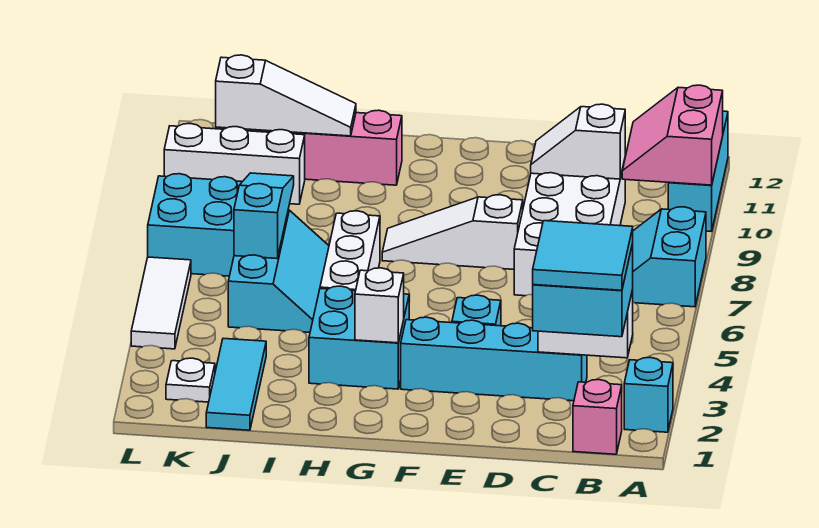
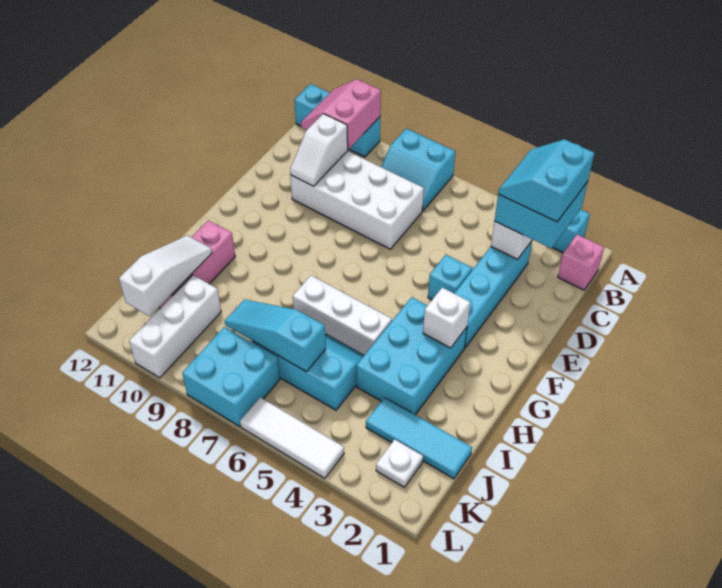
pink slope A10:B11 level 2 top A -> pink slope A10:B11 level 2 top 10
cyan tile B2:C3 level 4 -> cyan slope B2:C3 level 4 top 2
white slope E8:G8 level 1 top E -> none
cyan brick G3:H4 level 1 -> cyan brick G3:I4 level 1

